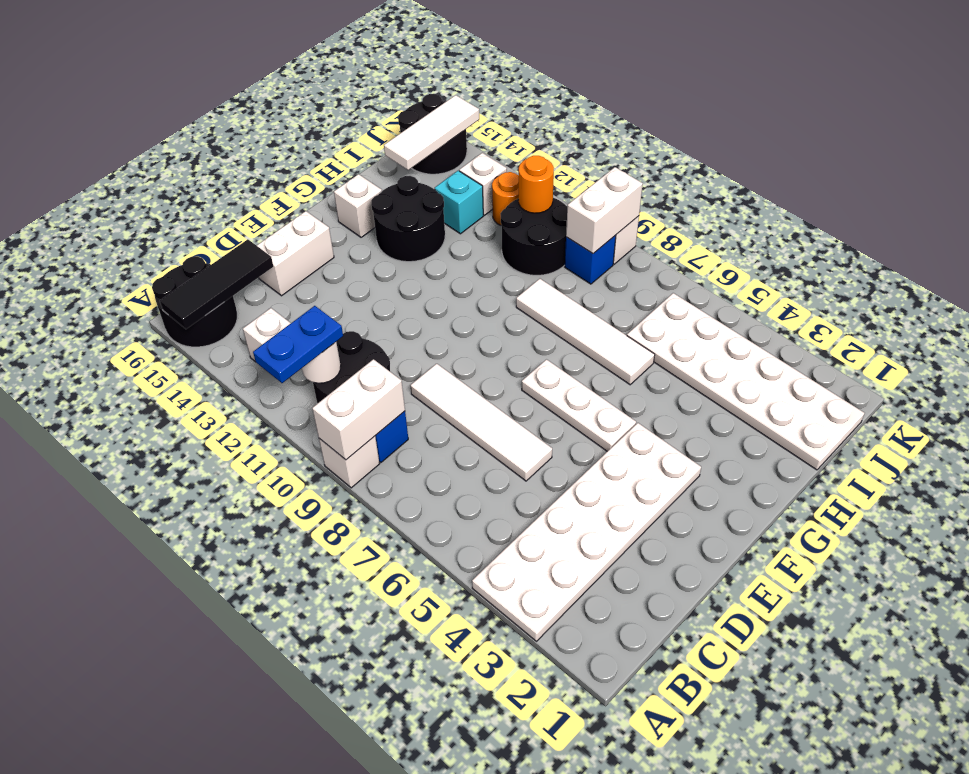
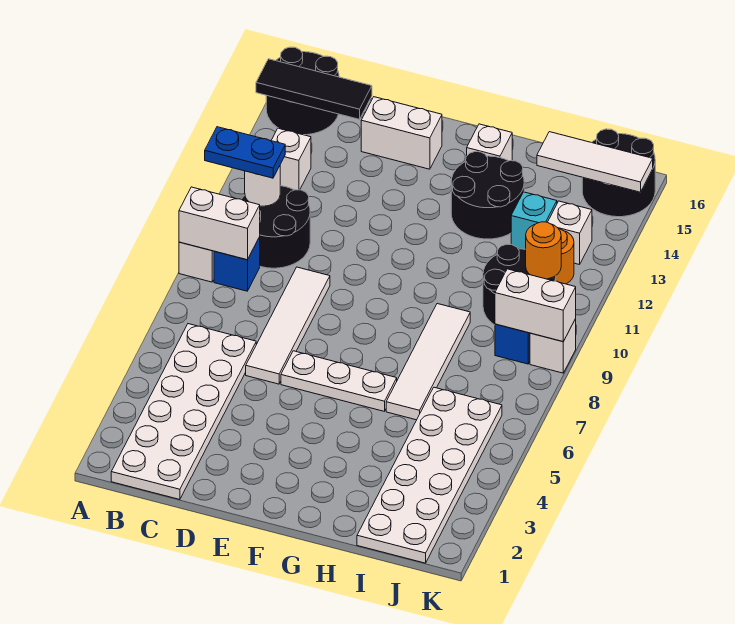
white plate A3:F4 level 1 -> white plate B1:C6 level 1
white plate F5:F7 level 1 -> white plate E6:G6 level 1

